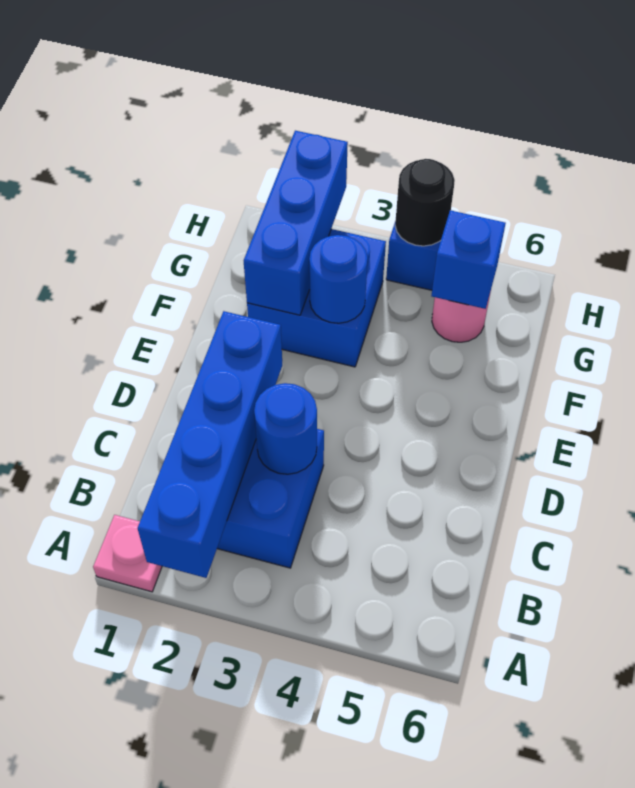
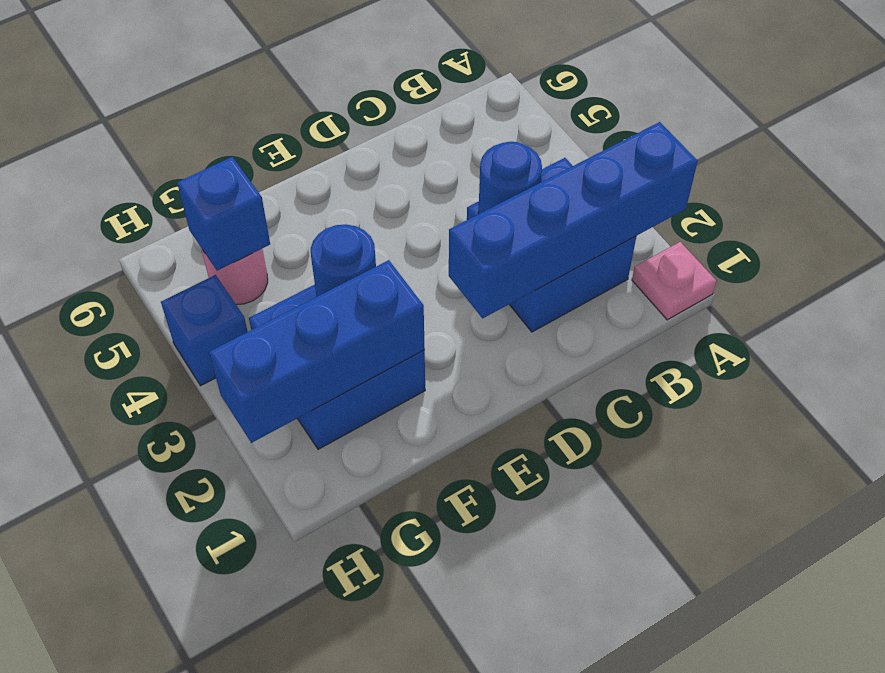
black round brick H4 level 2 -> none

